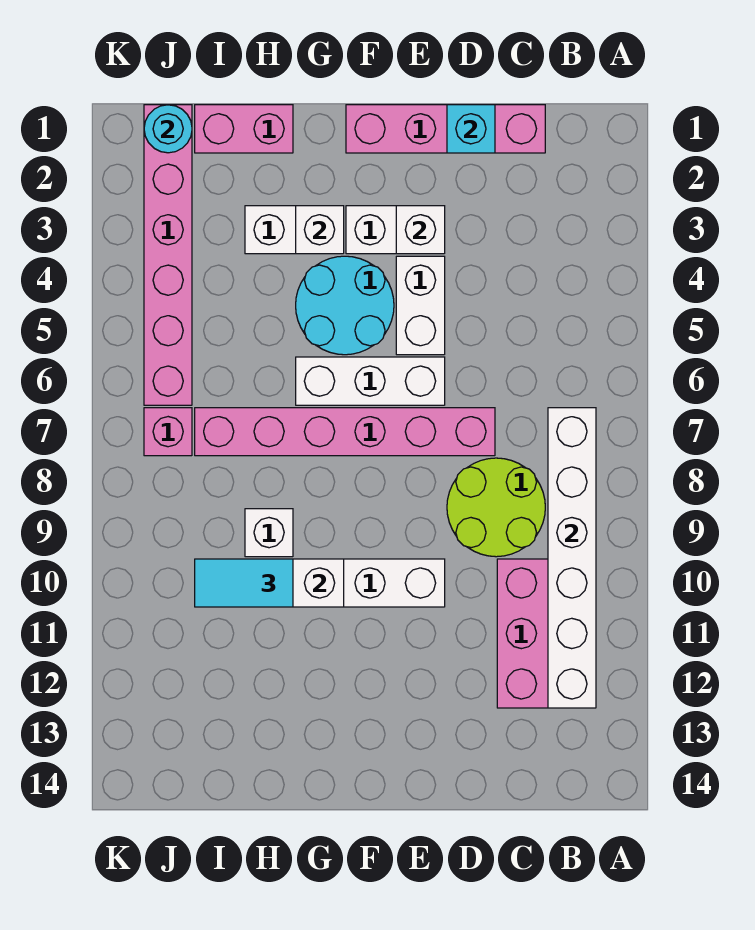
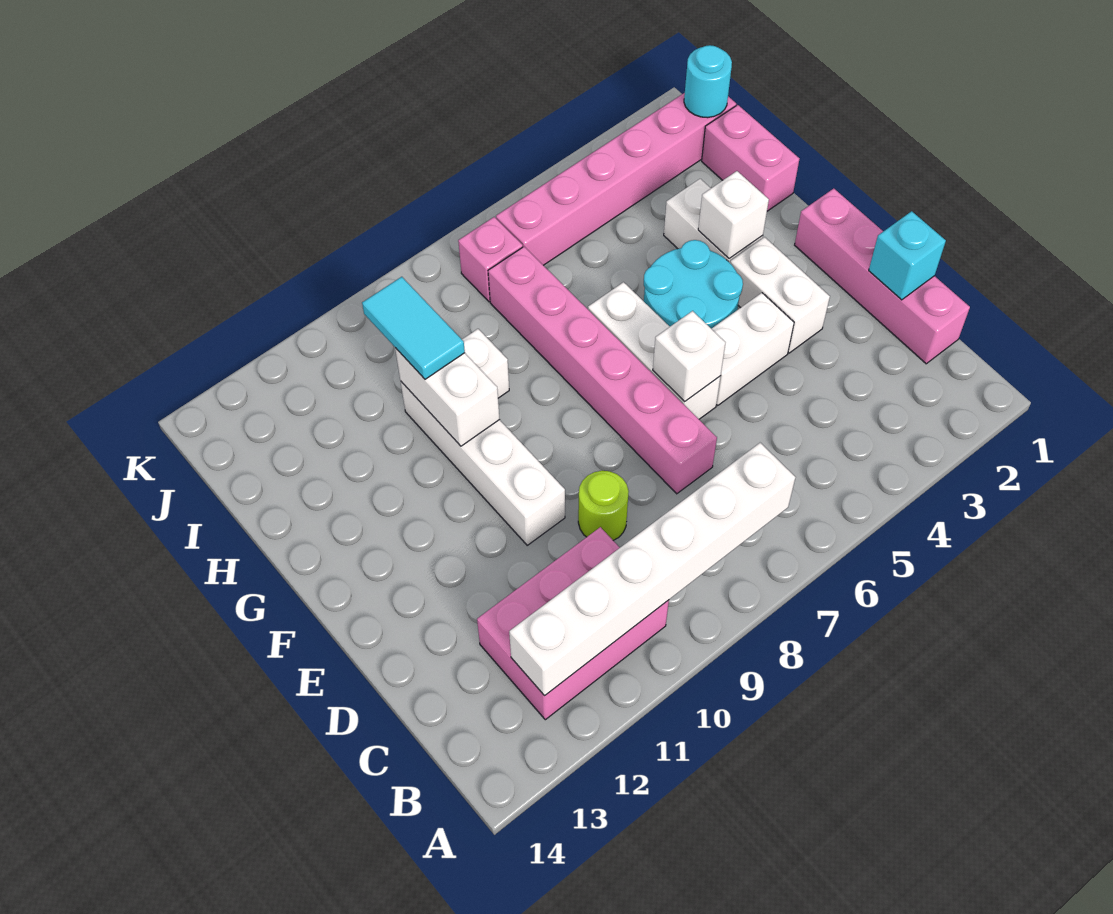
lime round brick C8:D9 level 1 -> lime round brick D9 level 1
white brick E3 level 2 -> white brick E6 level 2

